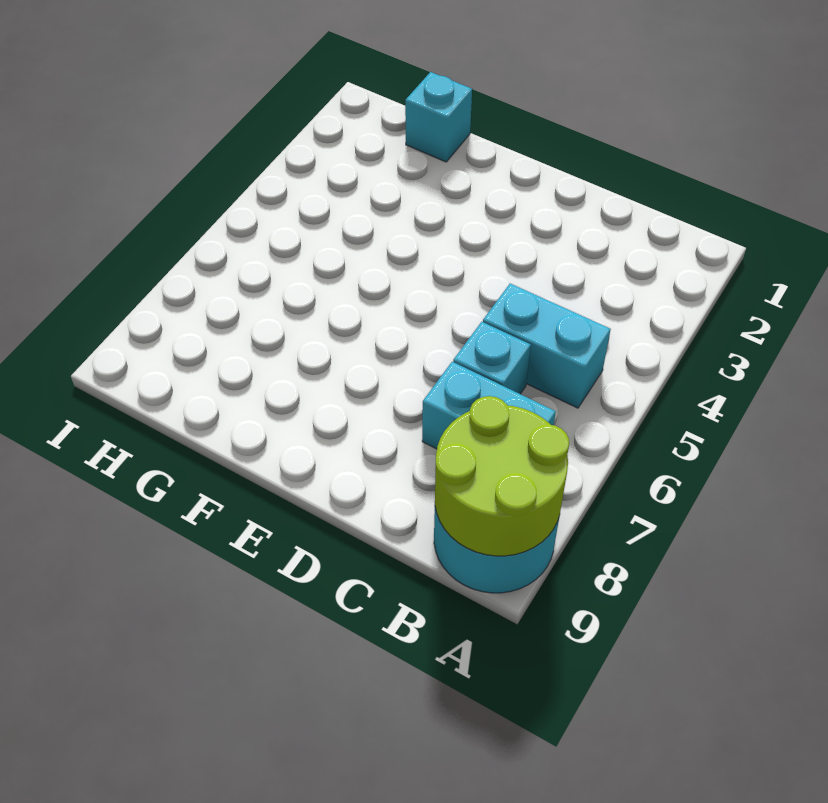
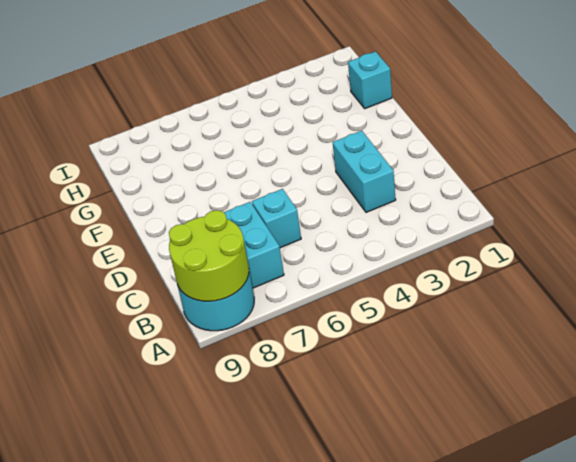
cyan brick B5:C5 level 1 -> cyan brick C3:D3 level 1

